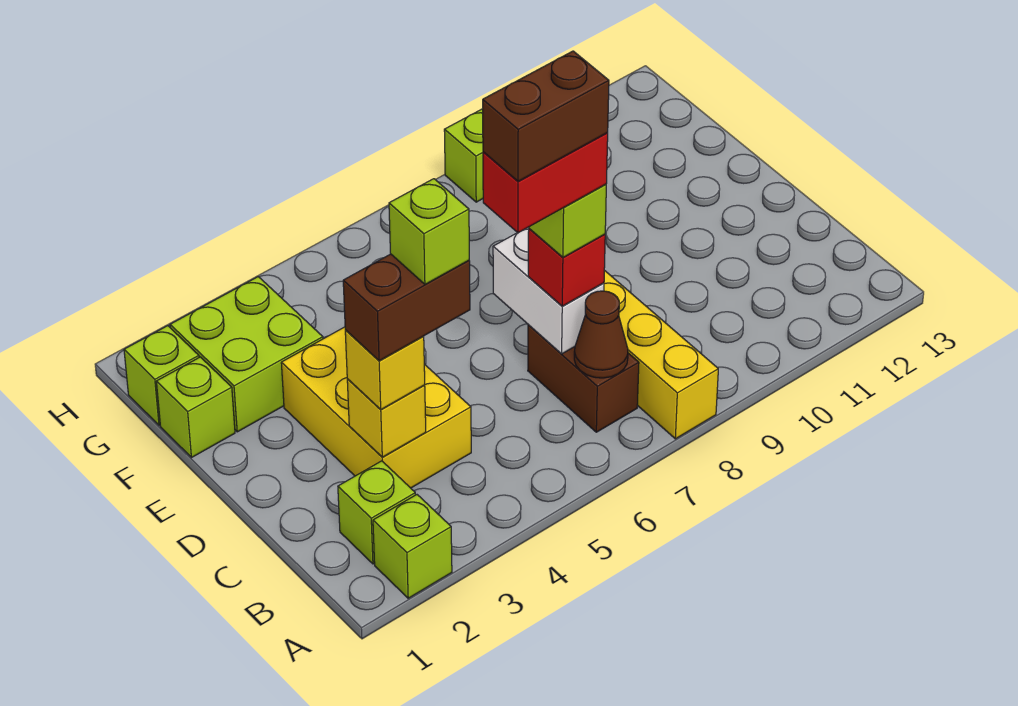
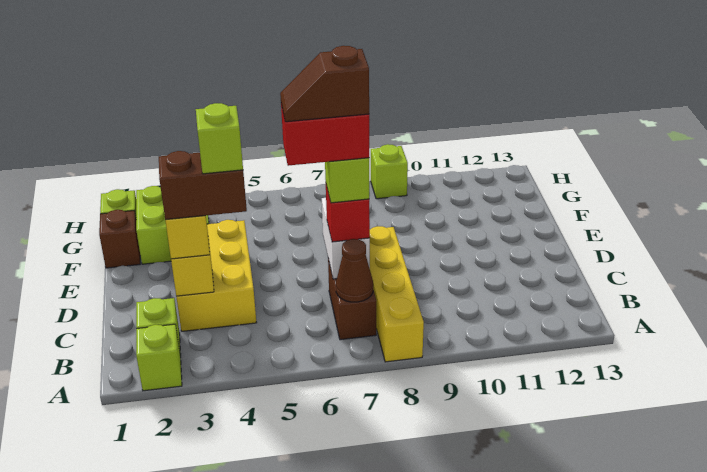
brown brick C6:C7 level 6 -> brown slope C6:C7 level 6 top 7
lime brick F1 level 1 -> brown brick F1 level 1

